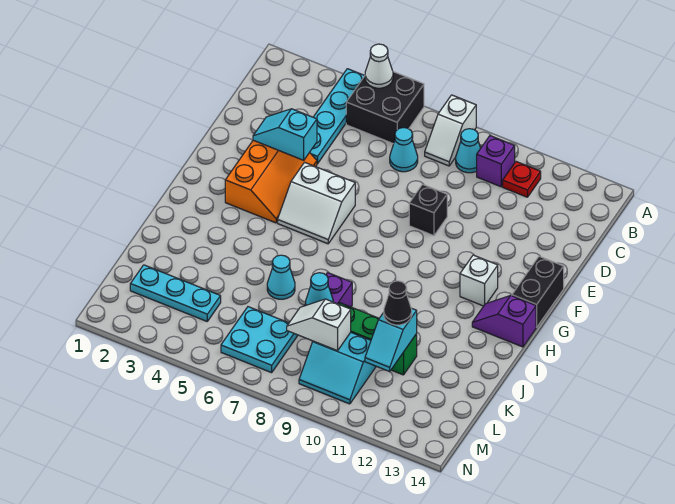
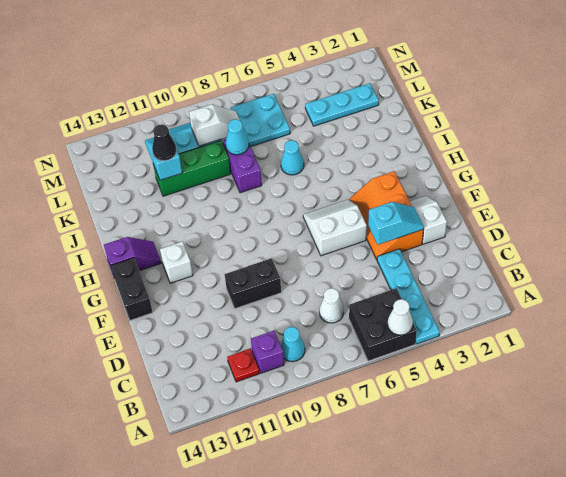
white slope A8:B8 level 1 top A -> white slope E2:F2 level 1 top E
cyan cone C7 level 1 -> white cone C7 level 1
black brick E9 level 1 -> black brick E9:E10 level 1

